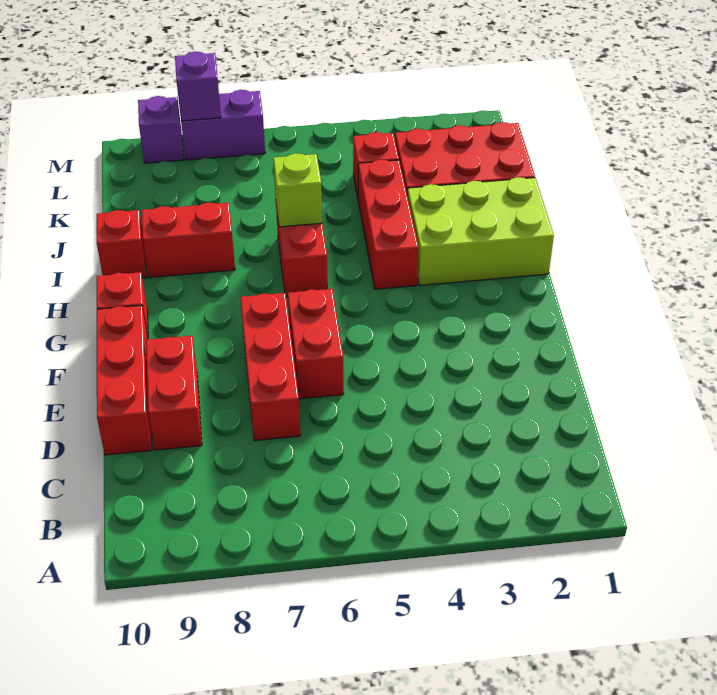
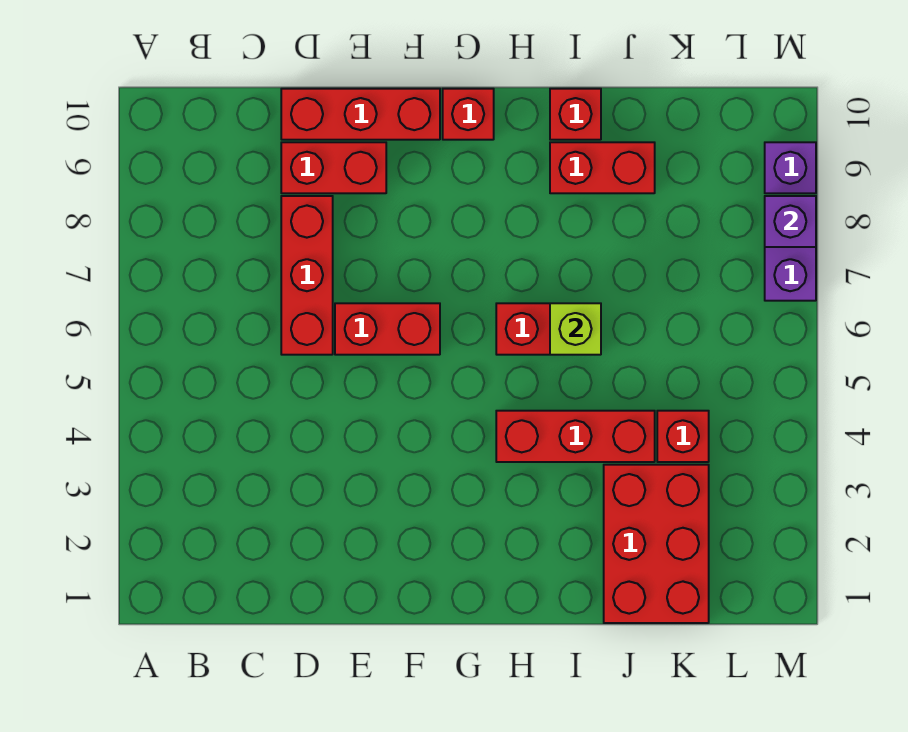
red brick D7:F7 level 1 -> red brick D6:D8 level 1
lime brick H1:I3 level 1 -> none
red brick I8:I9 level 1 -> red brick I9:J9 level 1

